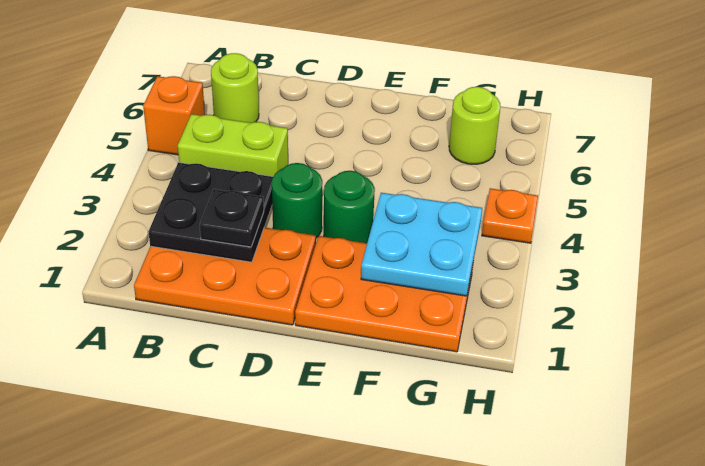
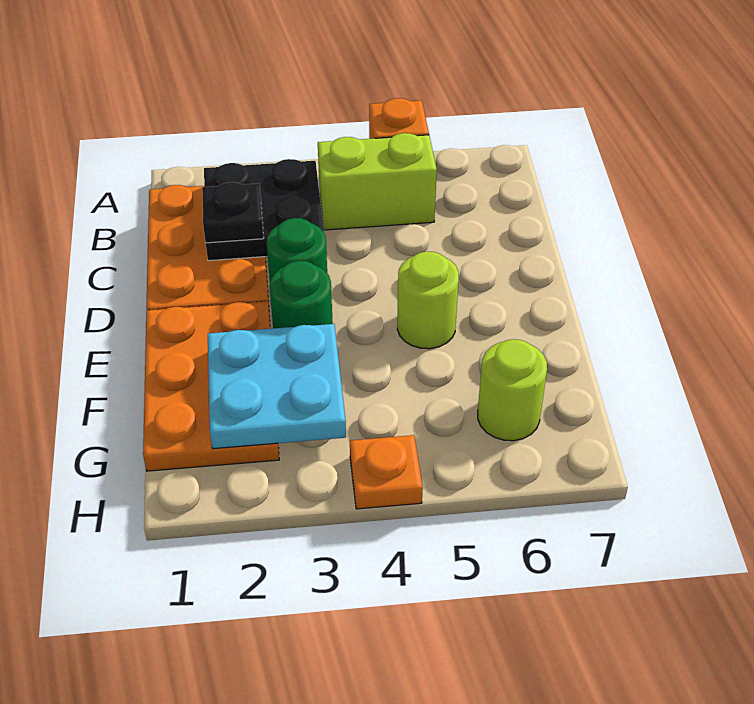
lime brick B4:C4 level 1 -> lime brick B4:B5 level 1
lime round brick B6 level 1 -> lime round brick E5 level 1

